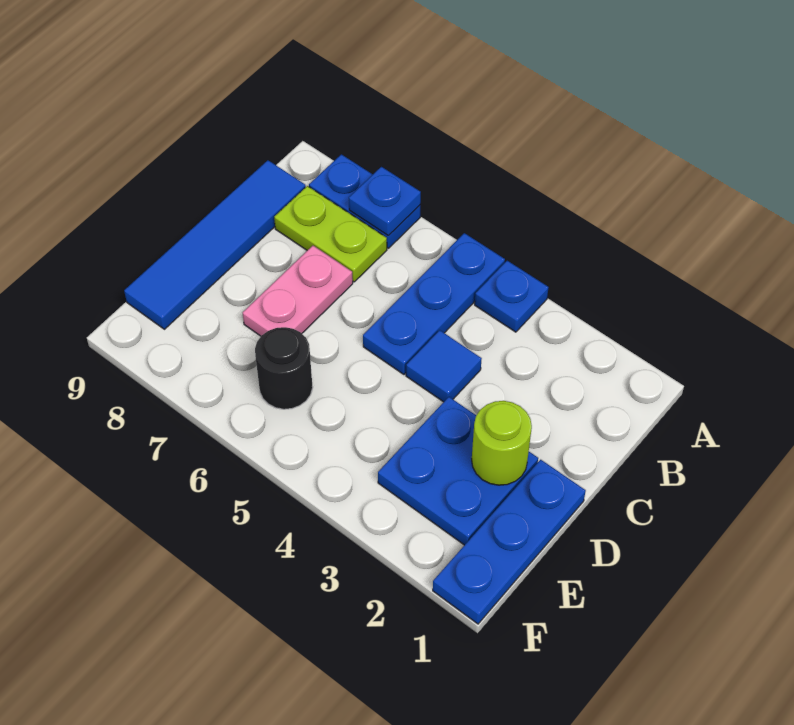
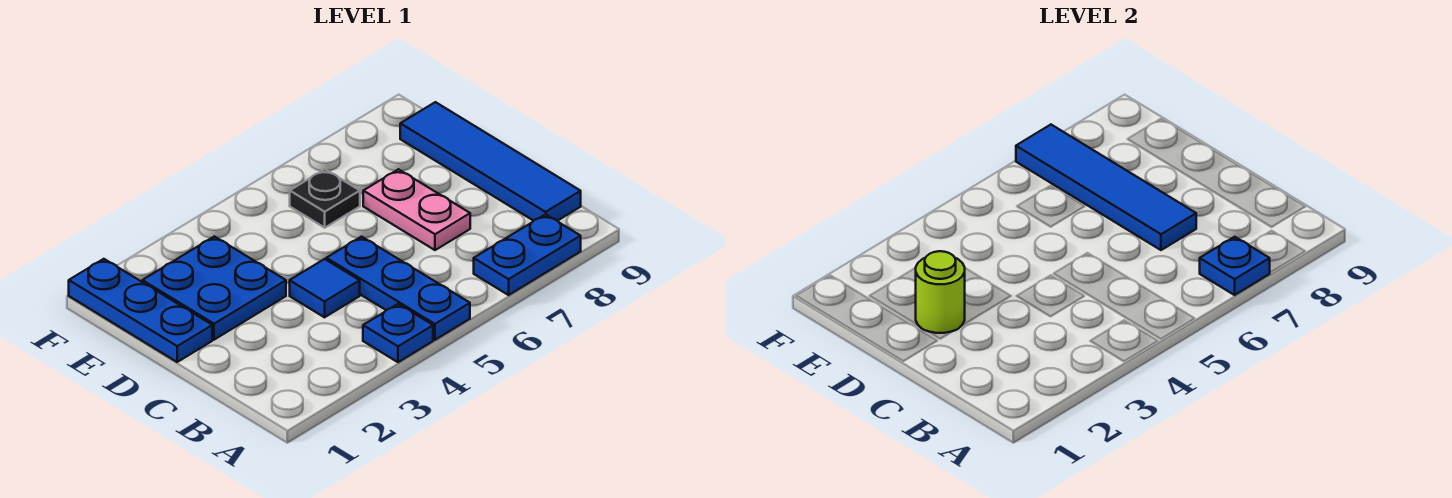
lime plate B7:B8 level 1 -> none
none -> blue tile C7:F7 level 2
black round brick E6 level 1 -> black plate E6 level 1

